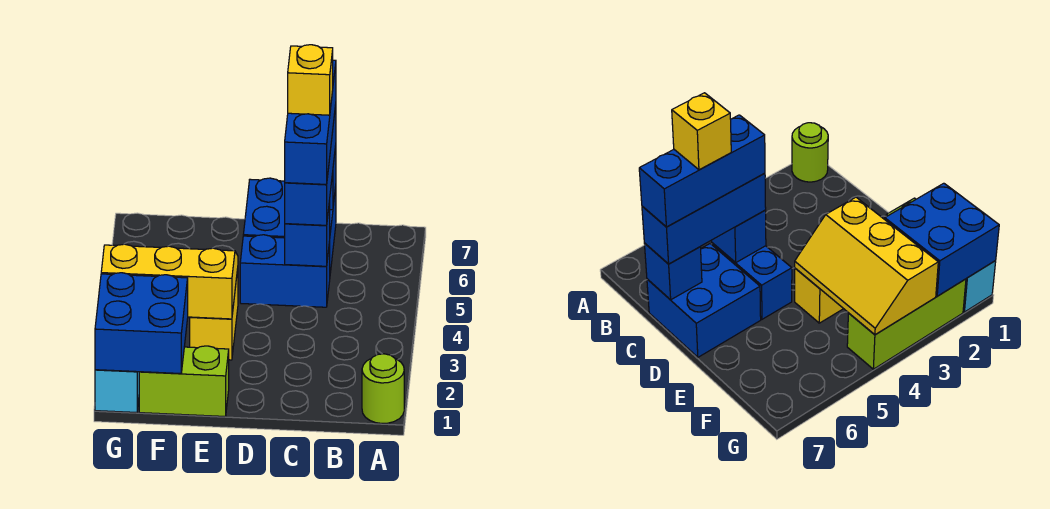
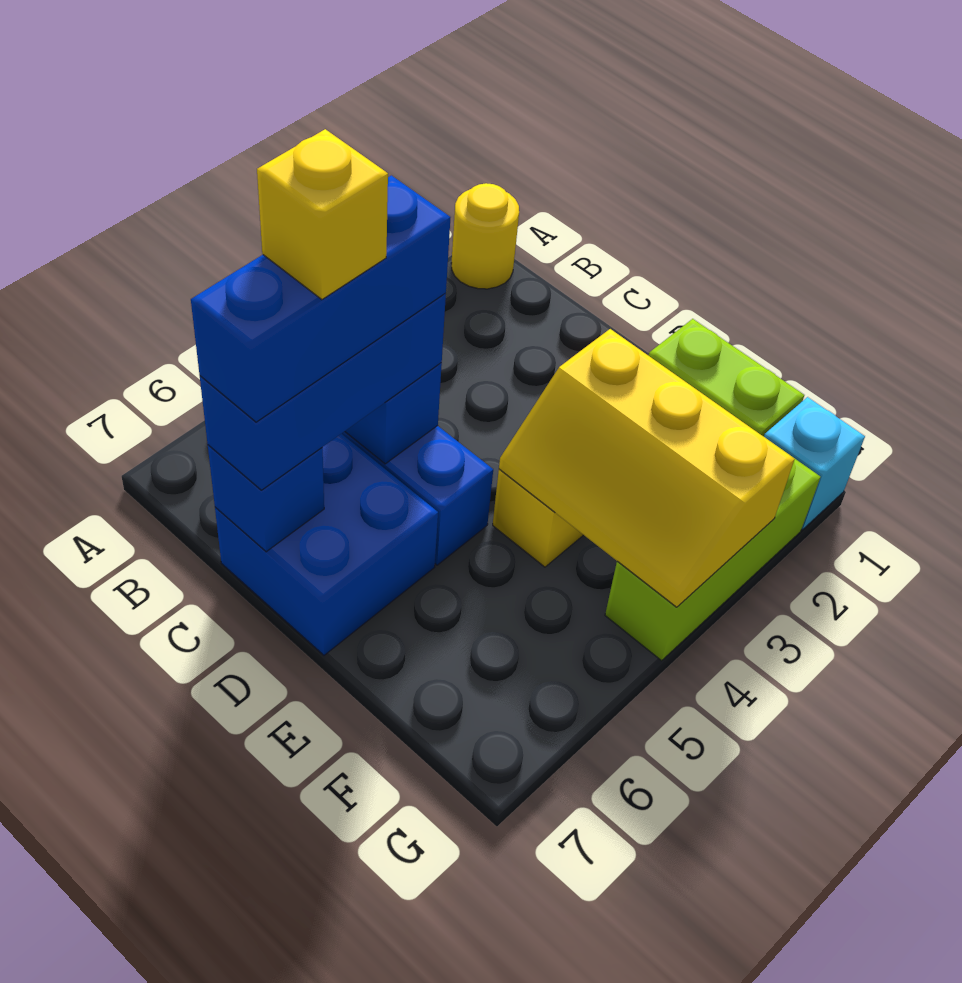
lime round brick A1 level 1 -> yellow round brick A1 level 1
blue brick F1:G2 level 2 -> none

